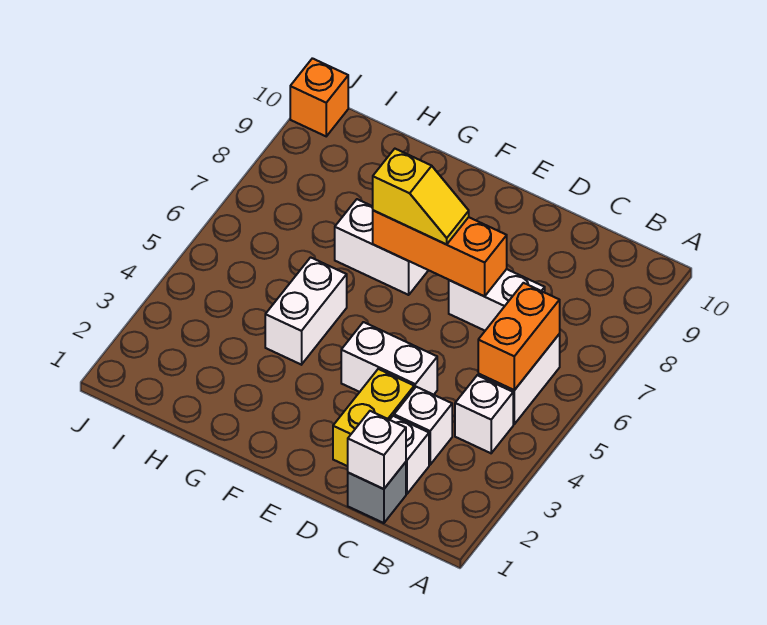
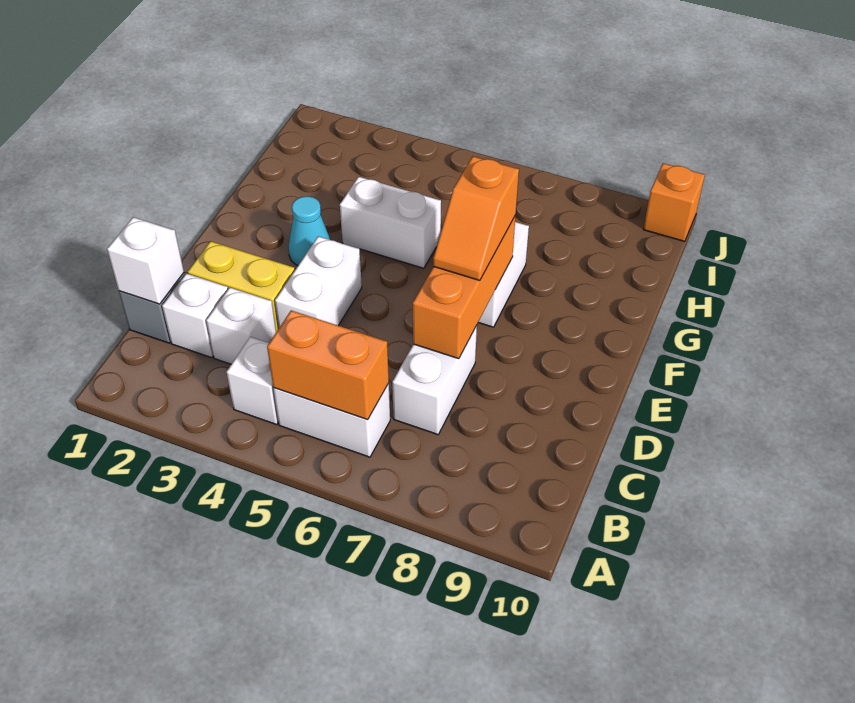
yellow slope E7:F7 level 3 top F -> orange slope E7:F7 level 3 top F
none -> cyan cone F3 level 1

